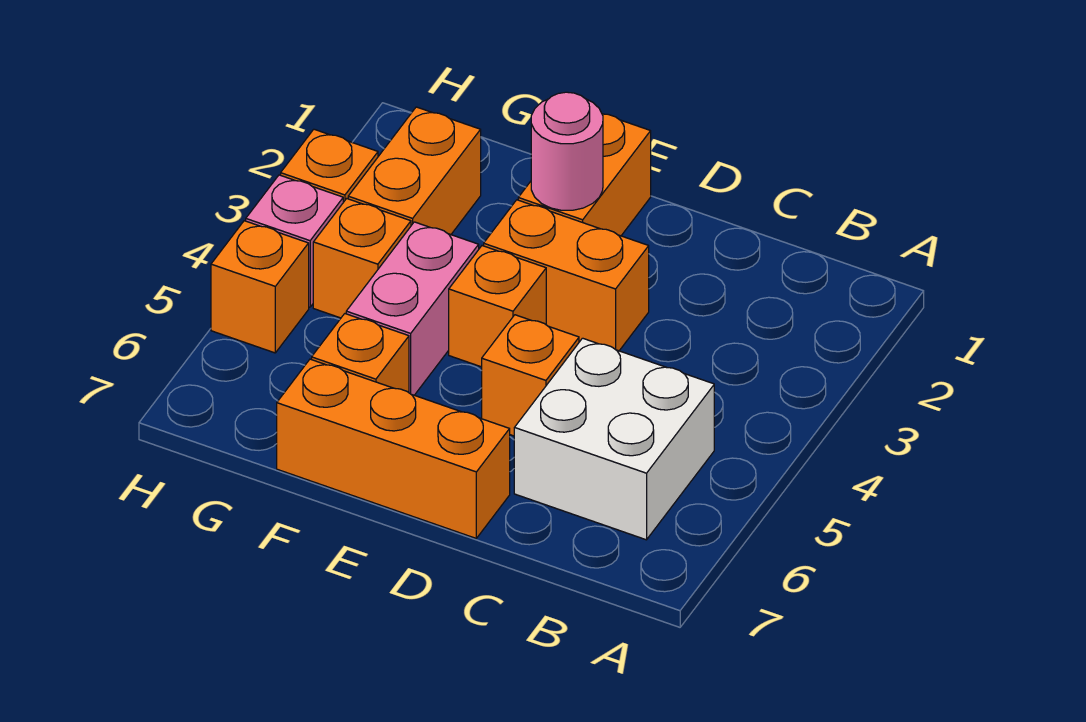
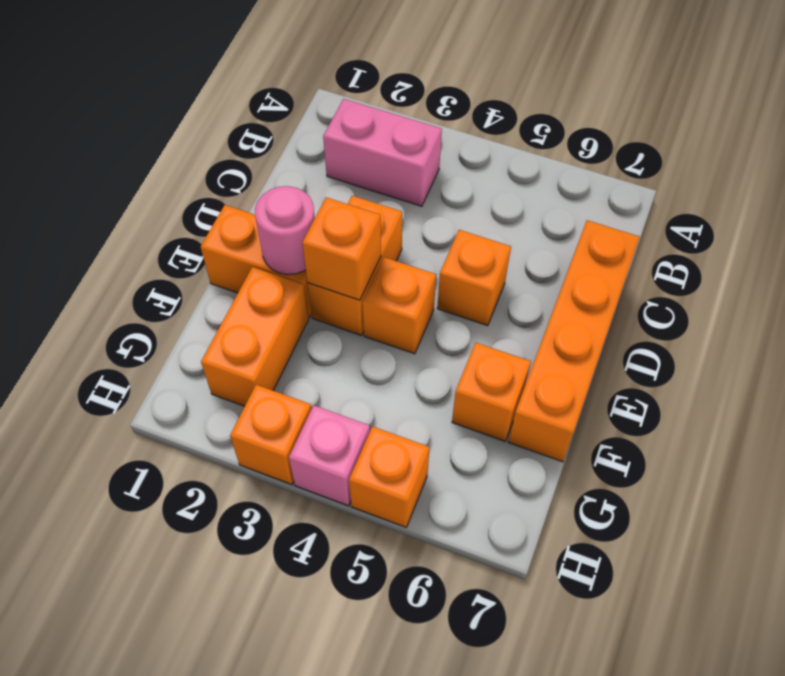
white brick B5:C6 level 1 -> none
orange brick D7:F7 level 1 -> orange brick C7:F7 level 1
pink brick F4:F5 level 1 -> pink brick B2:B3 level 1
orange brick G2:G3 level 1 -> orange brick F2:G2 level 1
orange brick G4 level 1 -> orange brick E3 level 2

